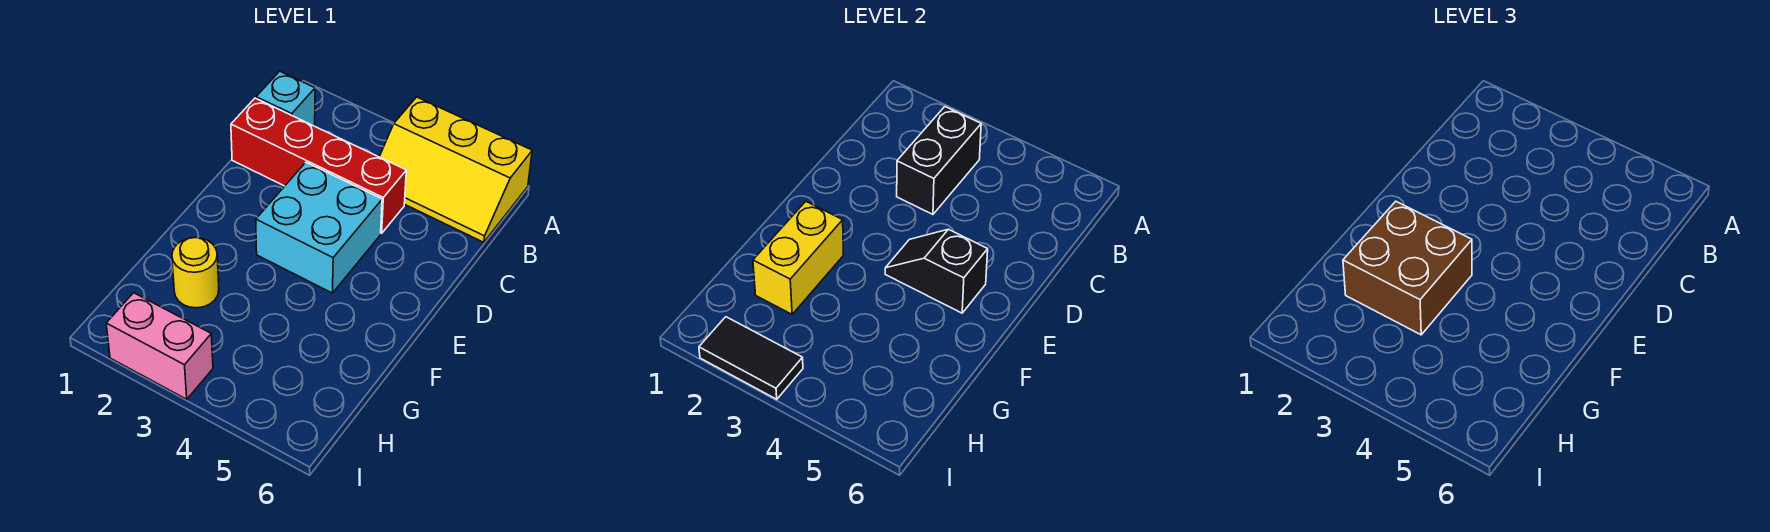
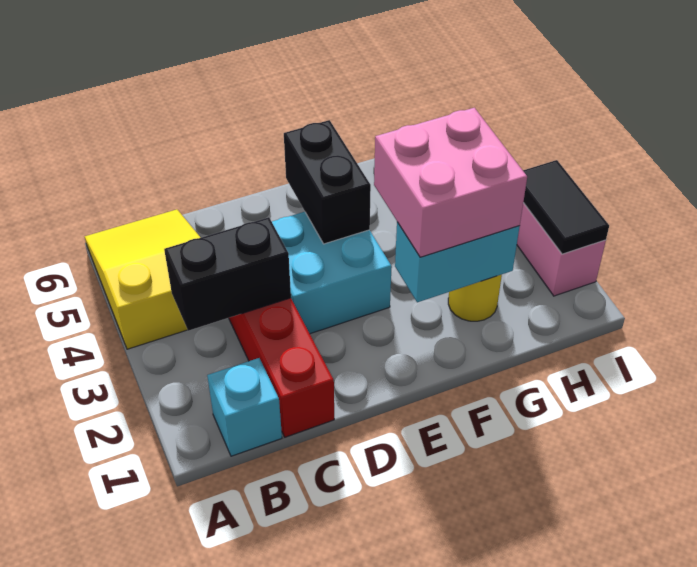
yellow slope A4:B6 level 1 top A -> yellow slope A4:B6 level 1 top 4
black slope E4:E5 level 2 top 5 -> black brick E4:E5 level 2
yellow brick F2:G2 level 2 -> cyan brick F2:G2 level 2
brown brick F2:G3 level 3 -> pink brick F2:G3 level 3

